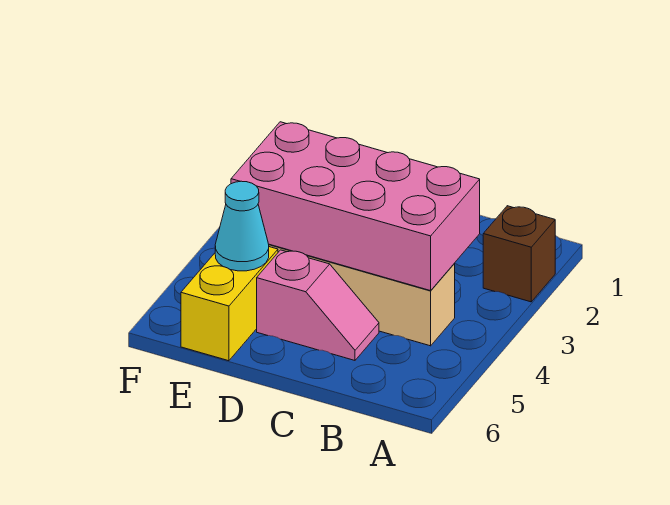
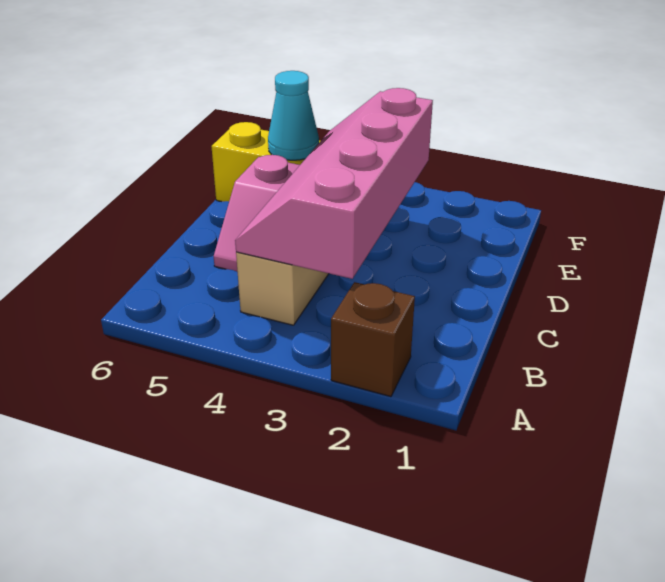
pink brick B3:E4 level 2 -> pink slope B3:E4 level 2 top 3

